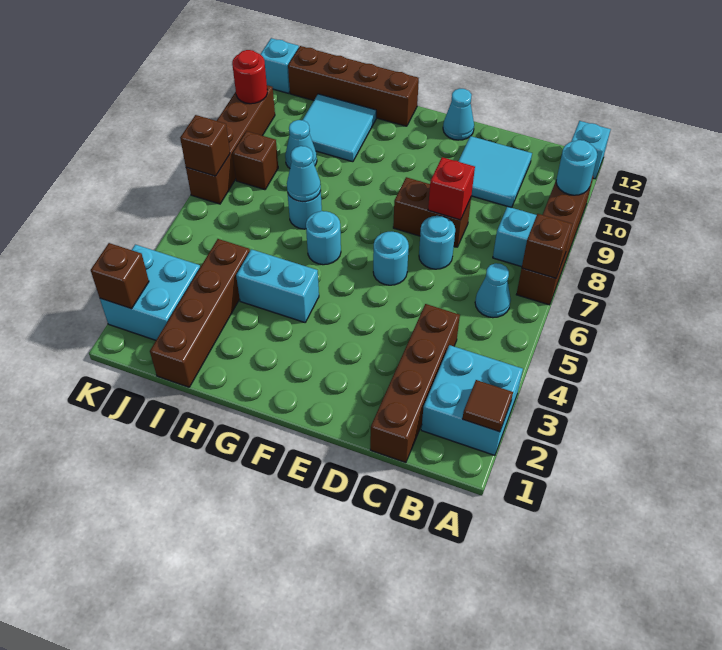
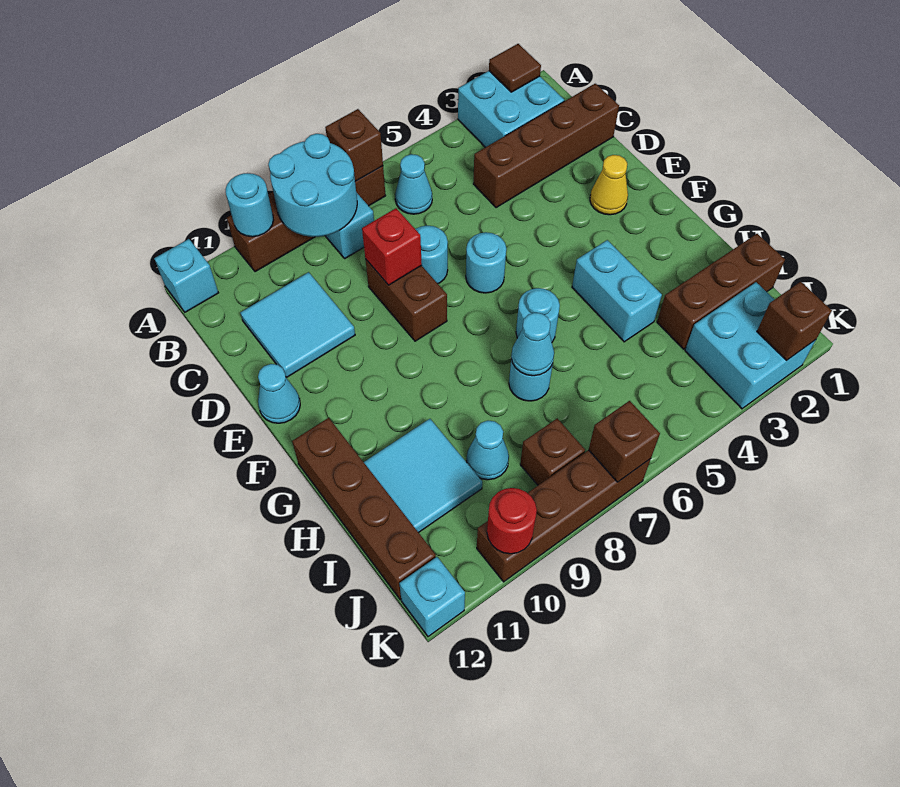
none -> cyan round brick A8:B9 level 2
none -> yellow cone E2 level 1
brown brick I1:I4 level 1 -> brown brick I1:I3 level 1

